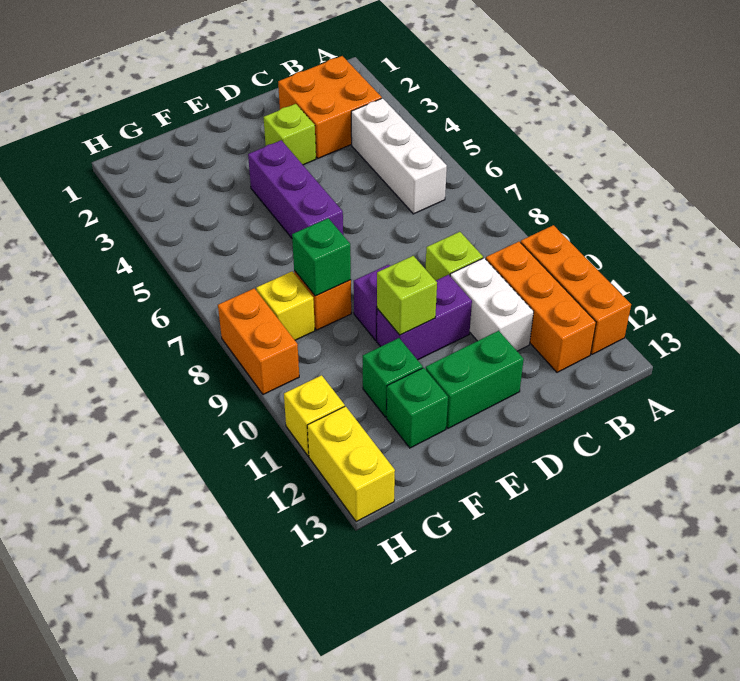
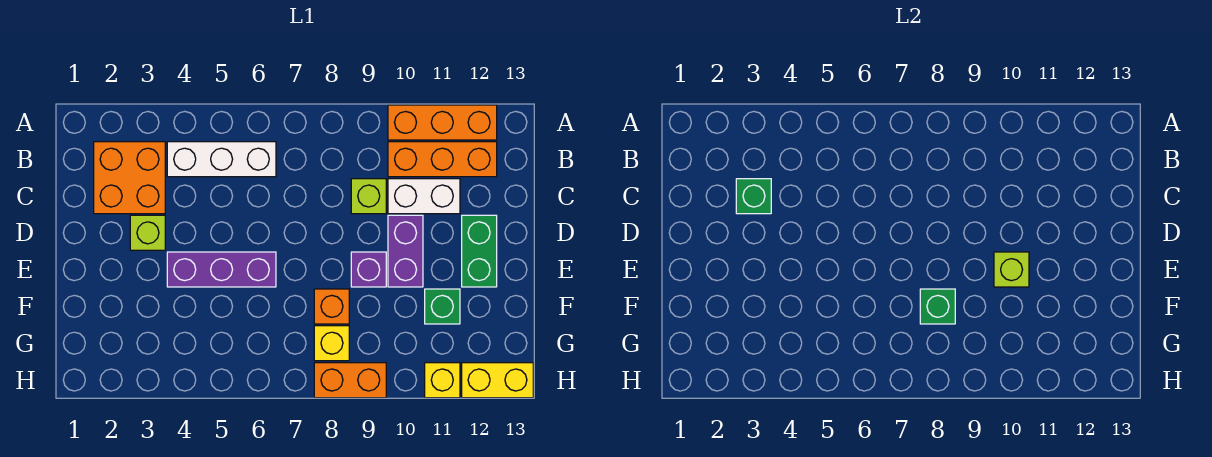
green brick F12 level 1 -> green brick C3 level 2

